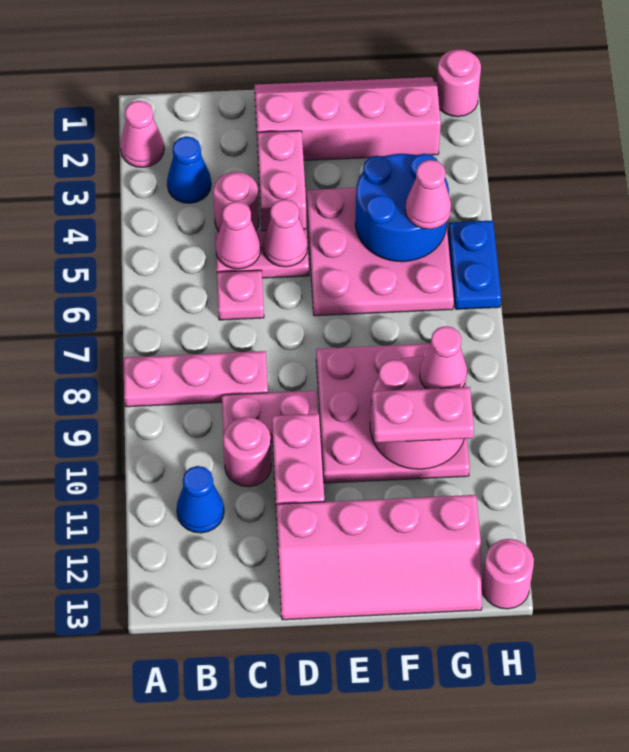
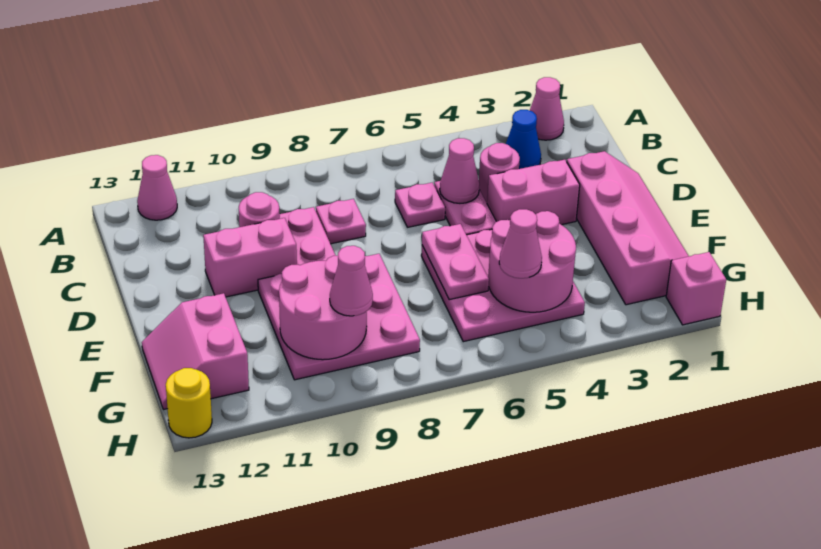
pink plate A8:C8 level 1 -> pink plate C8 level 1
blue cone B11 level 1 -> none
pink cone D5 level 2 -> pink cone A12 level 1
pink slope D12:G13 level 1 top 12 -> pink slope F12:G13 level 1 top 12
blue round brick F4:G5 level 2 -> pink round brick F4:G5 level 2
pink plate F10:G10 level 3 -> pink plate E6:F6 level 2
pink round brick H1 level 1 -> pink brick H1 level 1
blue plate H5:H6 level 1 -> none
pink round brick H13 level 1 -> yellow round brick H13 level 1

